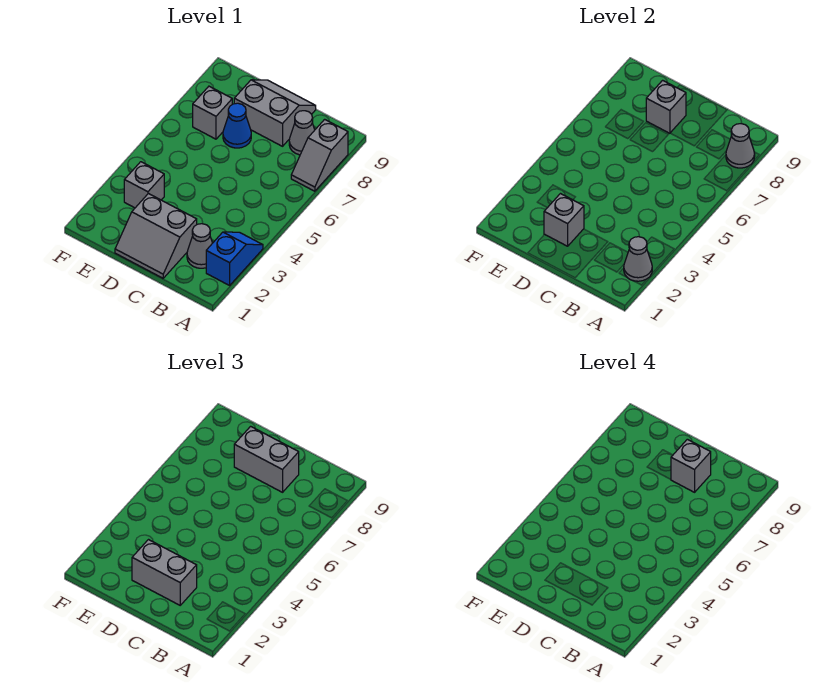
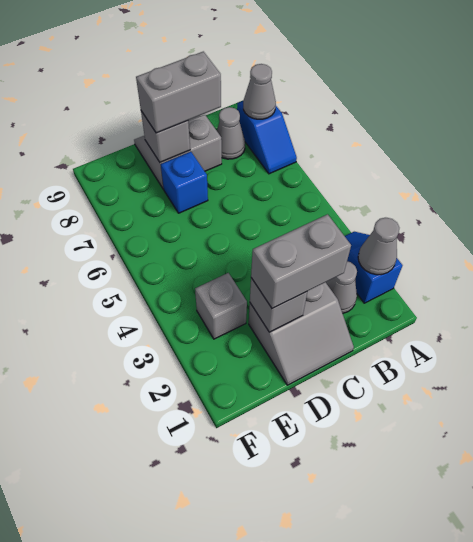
grey slope A7:A8 level 1 top 8 -> blue slope A7:A8 level 1 top 8
grey brick C8 level 4 -> none
blue cone D7 level 1 -> blue brick D7 level 1
grey brick E7 level 1 -> none

